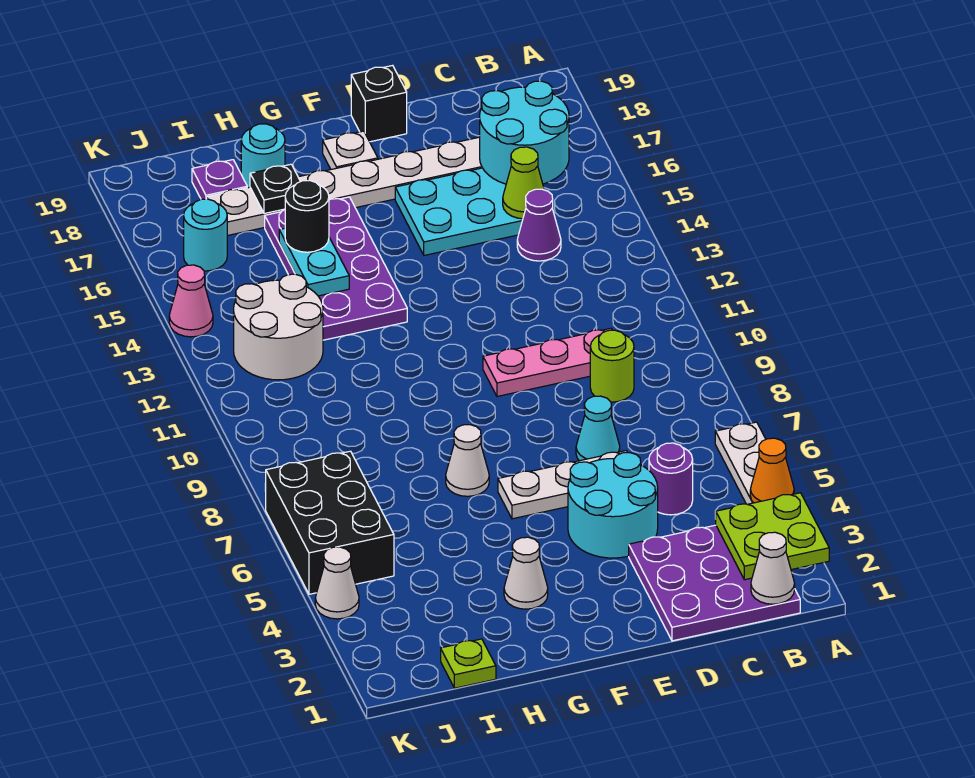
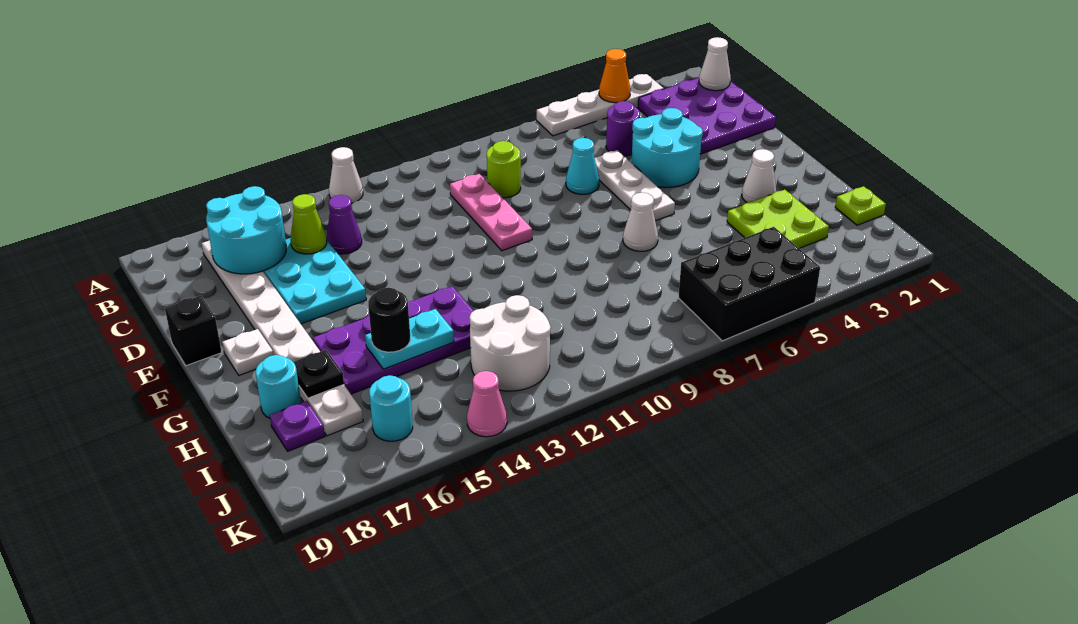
lime plate A2:B3 level 2 -> lime plate H3:I4 level 1
white cone K4 level 1 -> white cone A13 level 1

